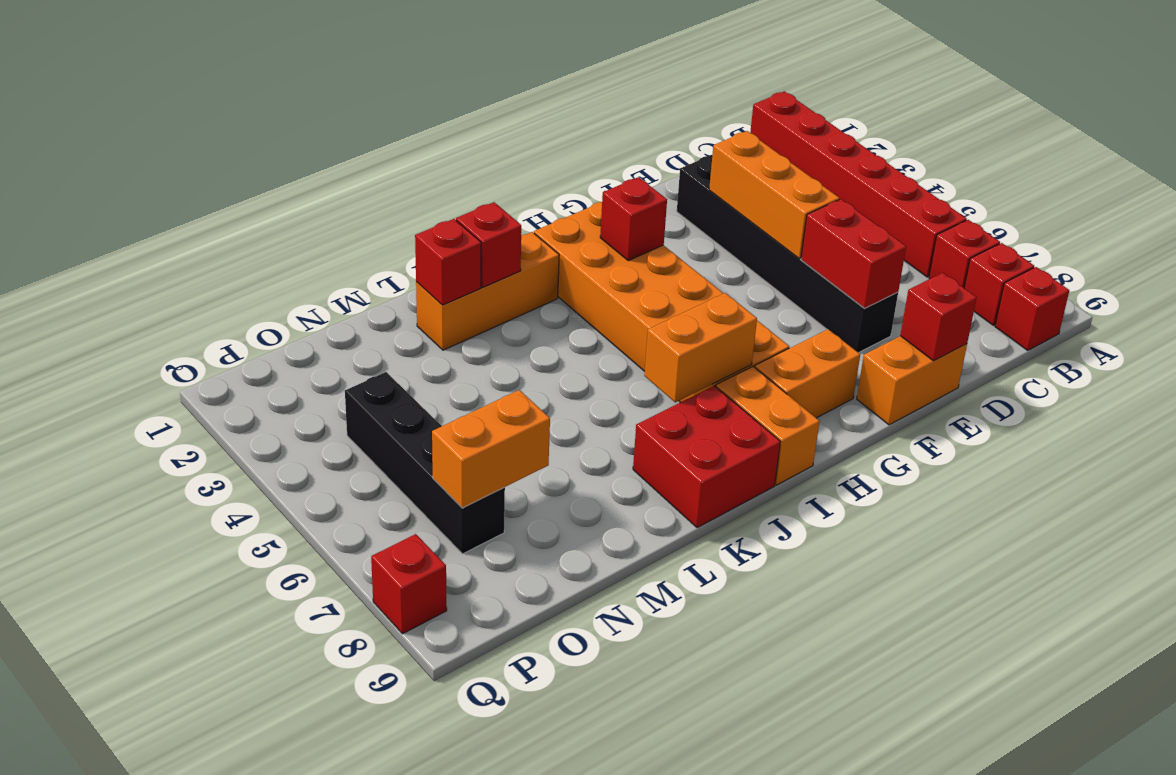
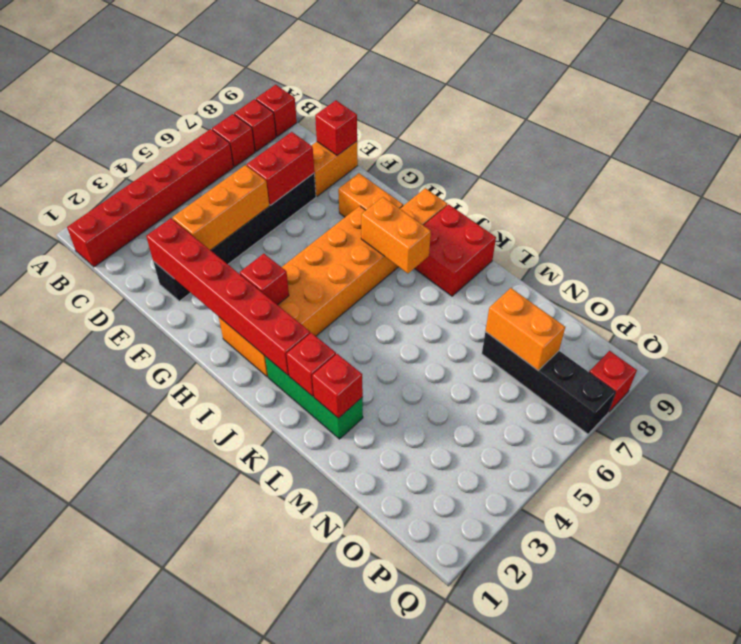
none -> red brick E2:J2 level 2
orange brick E9:F9 level 1 -> orange brick E8:E9 level 1
orange brick J2:L2 level 1 -> green brick J2:L2 level 1
black brick O4:O7 level 1 -> black brick N7:Q7 level 1

